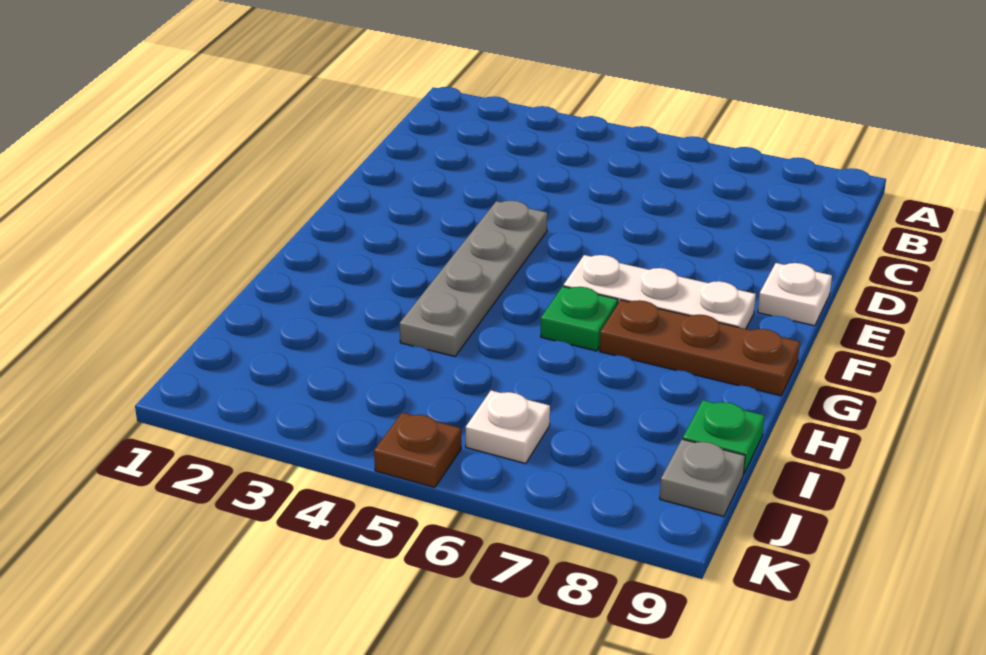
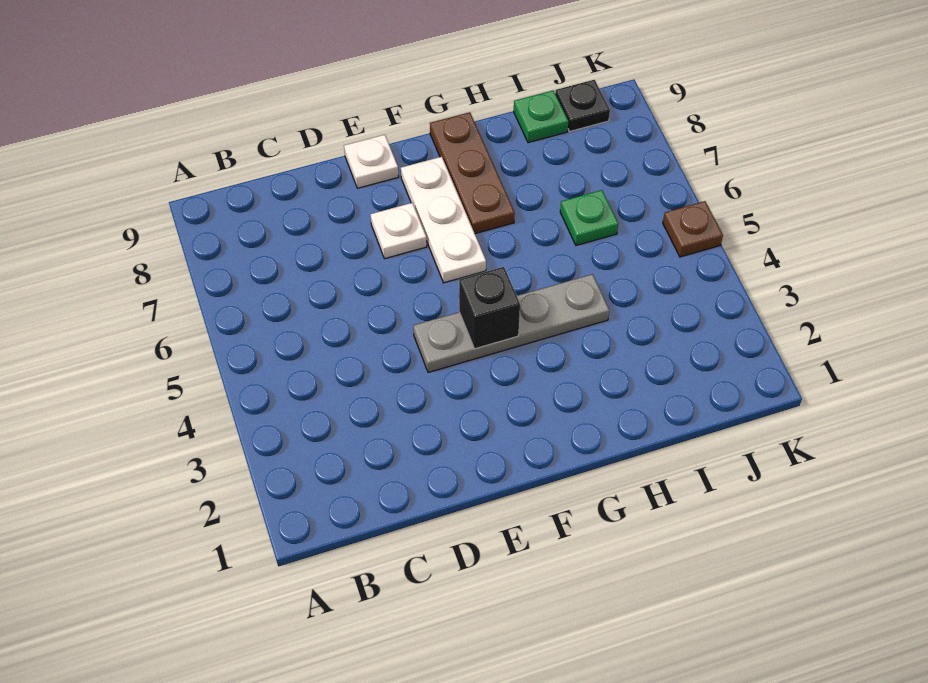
none -> black brick F4 level 2
green plate G6 level 1 -> green plate I6 level 1
white plate J6 level 1 -> white plate E7 level 1
grey plate J9 level 1 -> black plate J9 level 1

